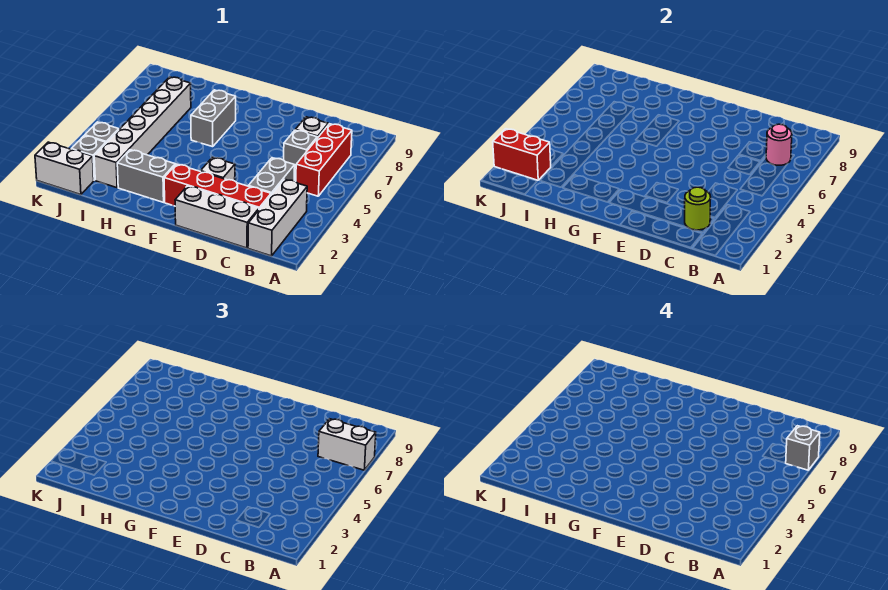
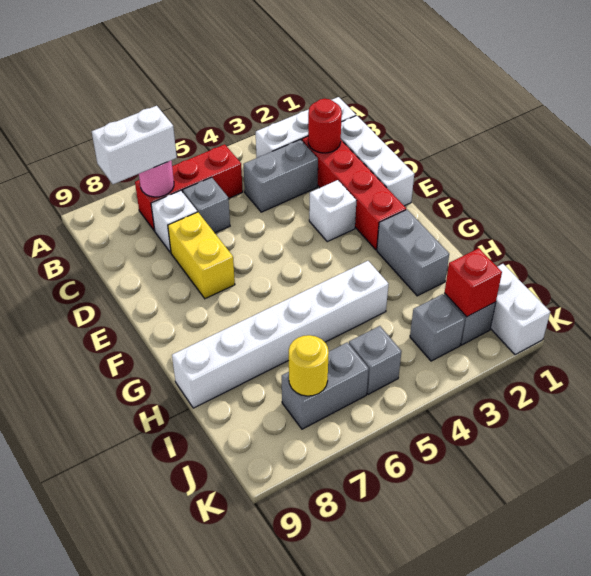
white brick A7:B7 level 3 -> white brick B7:B8 level 3
grey brick A7 level 4 -> grey brick J5 level 1
lime round brick C2 level 2 -> red round brick C2 level 2
none -> yellow brick D7:E7 level 1
grey brick G6:G7 level 1 -> grey brick J6:J7 level 1
white brick I2:I7 level 1 -> white brick H4:H9 level 1
red brick J2:K2 level 2 -> red brick J2 level 2
none -> yellow round brick J7 level 2

